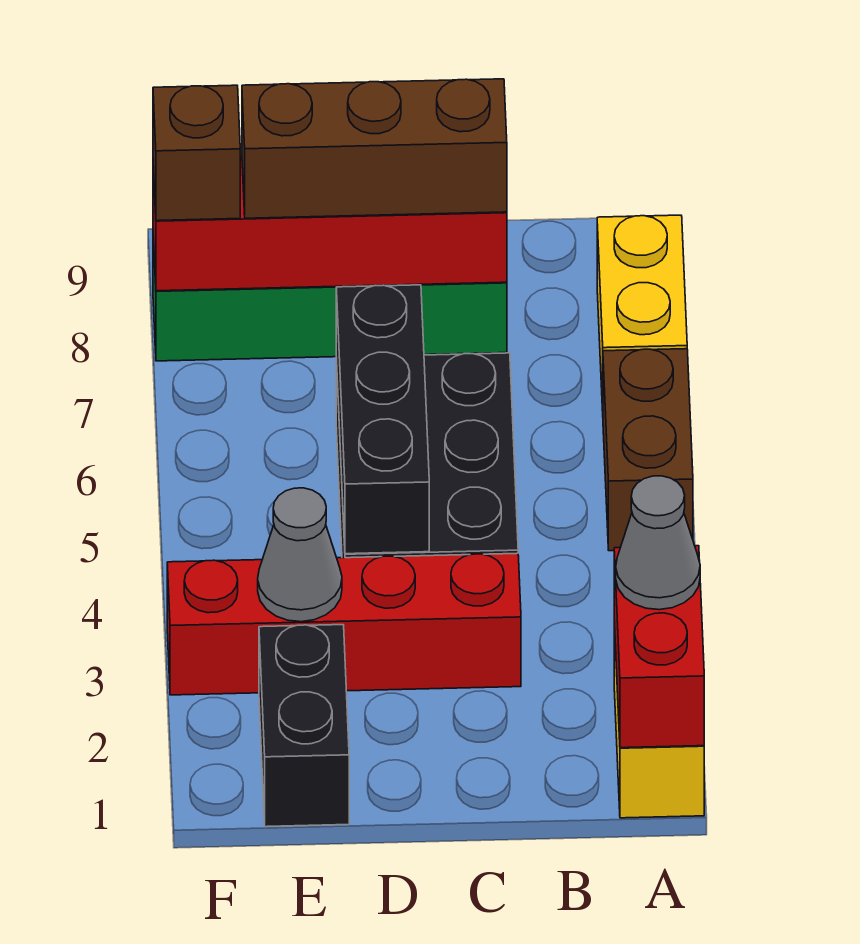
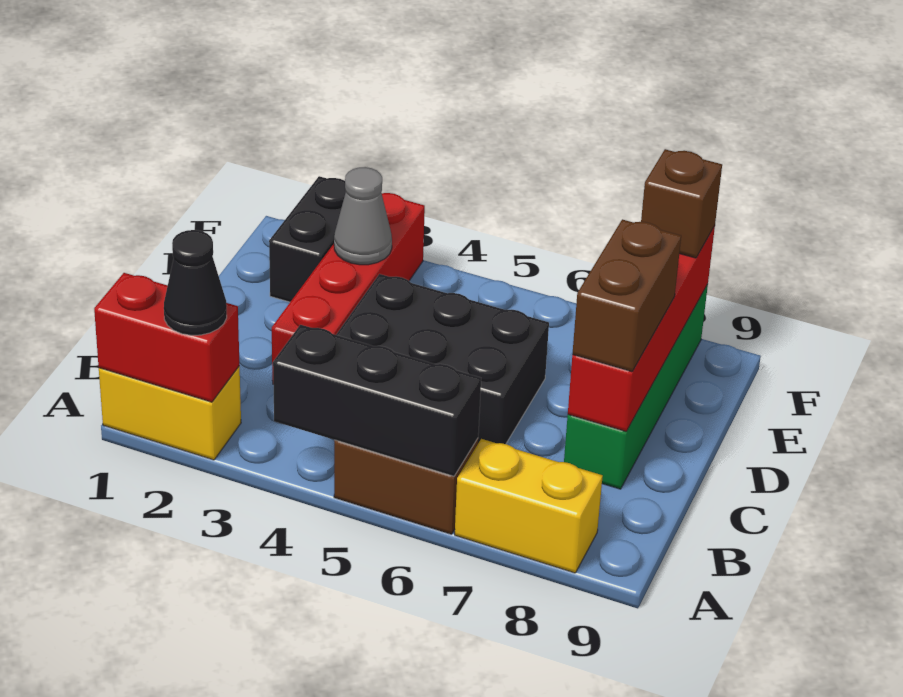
grey cone A2 level 3 -> black cone A2 level 3
brown brick C8:E8 level 3 -> brown brick C8:D8 level 3
black brick D4:D6 level 2 -> black brick A4:A6 level 2
black brick E1:E2 level 1 -> black brick E2:F2 level 1

